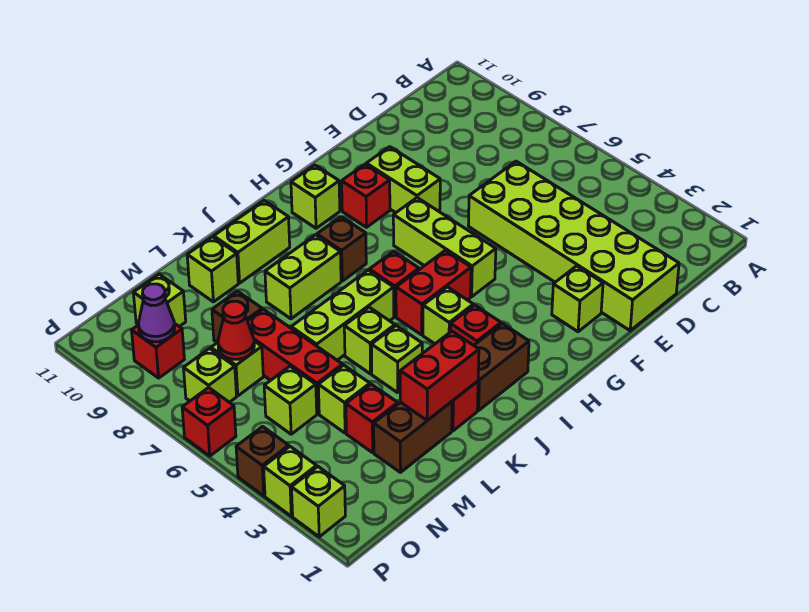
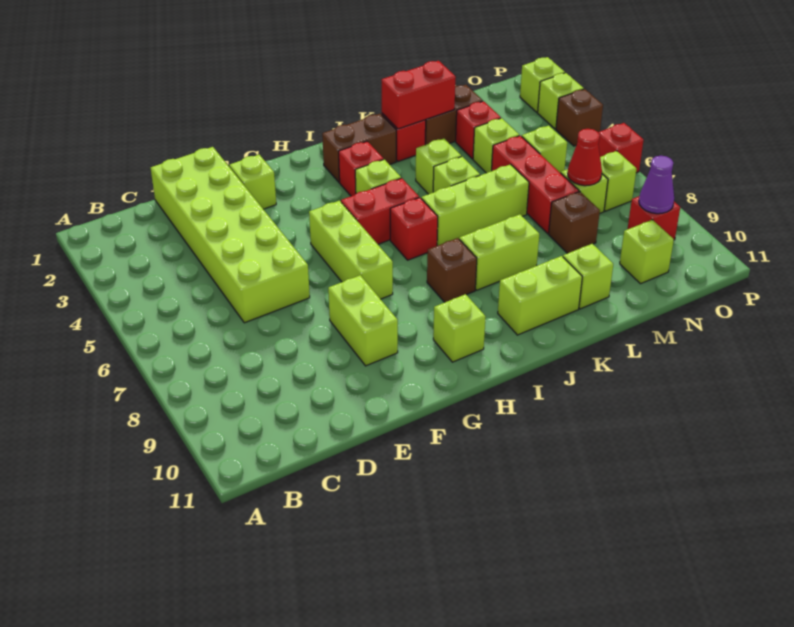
red brick G9 level 1 -> none

